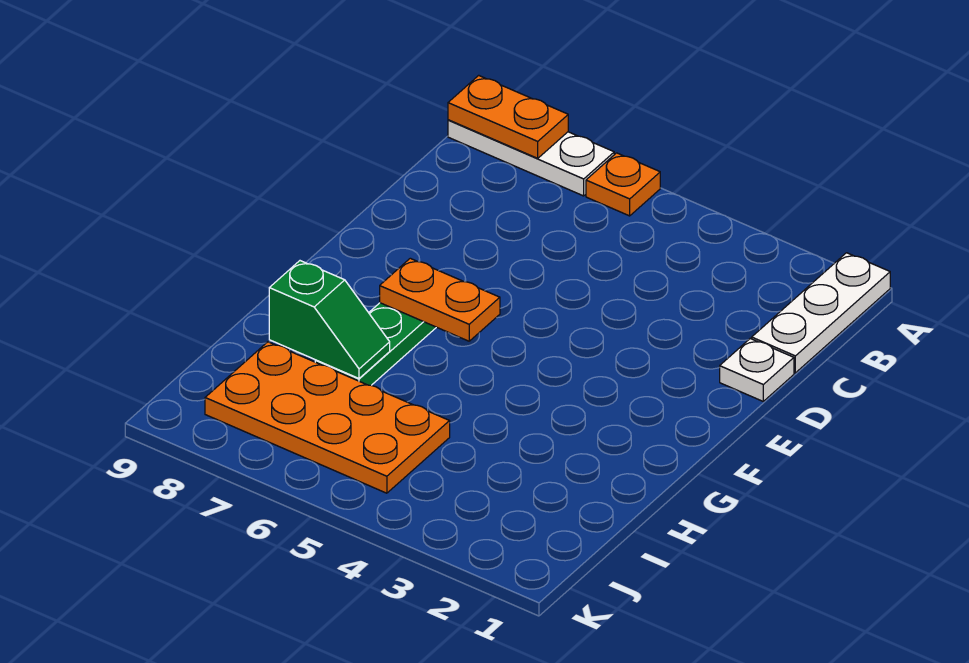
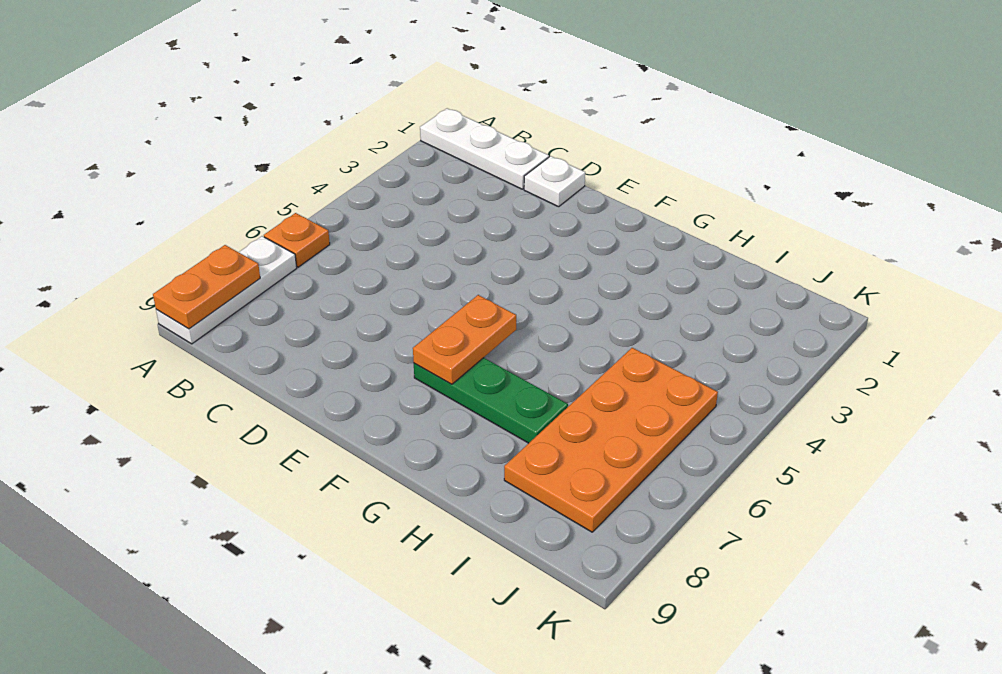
green slope H7:H8 level 2 top 8 -> none

